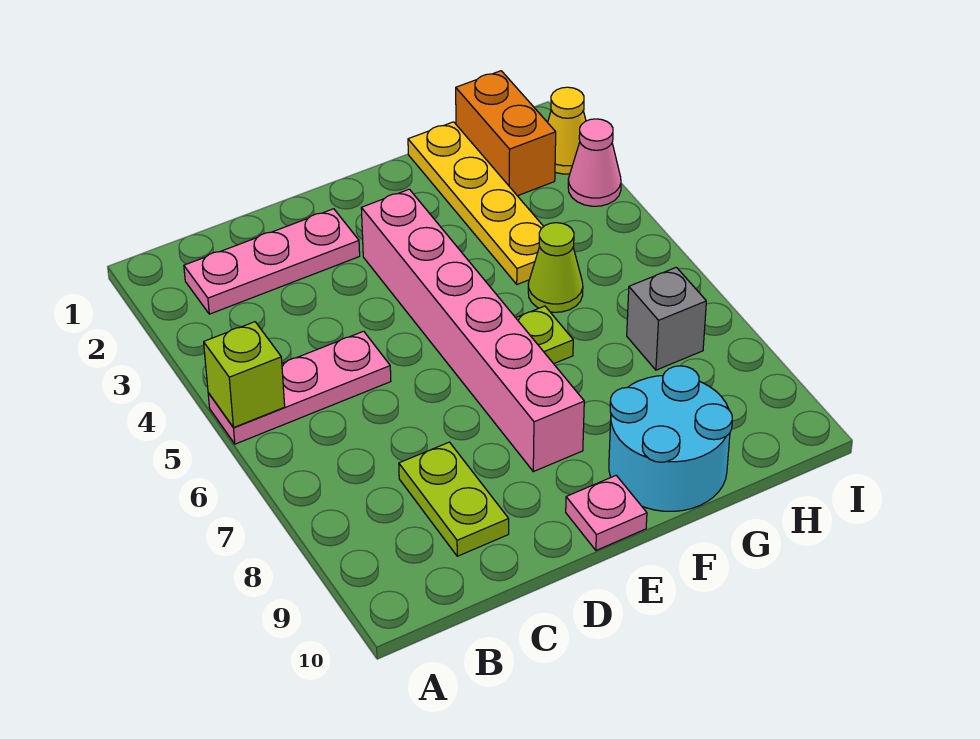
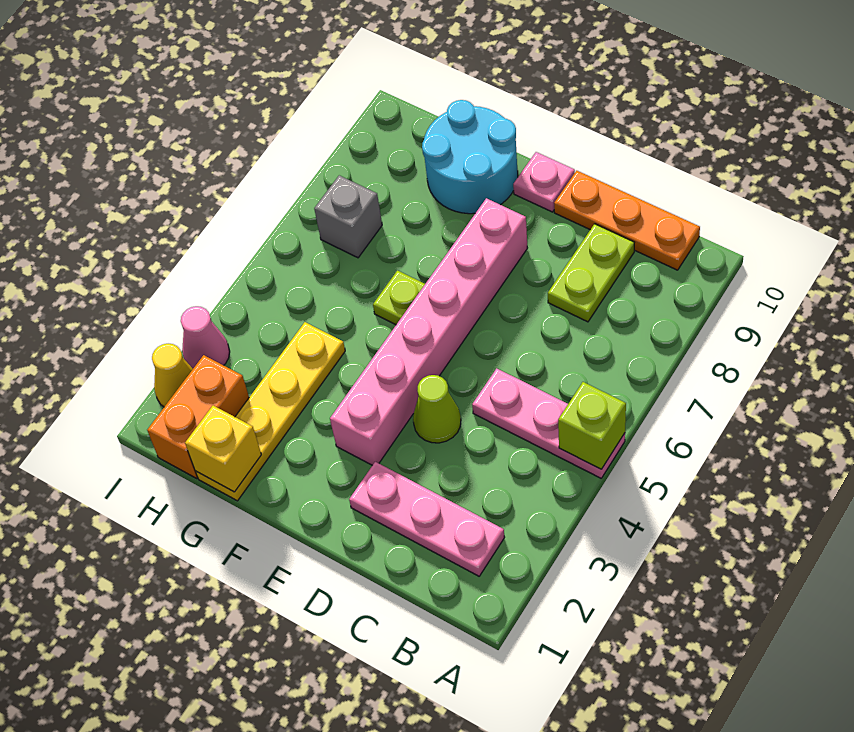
none -> orange plate B10:D10 level 1
none -> yellow brick G1 level 2
lime cone G5 level 1 -> lime cone D4 level 1

